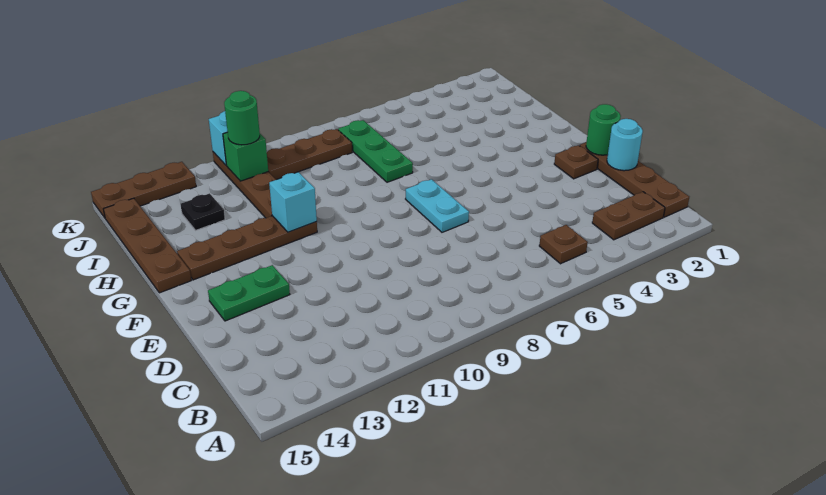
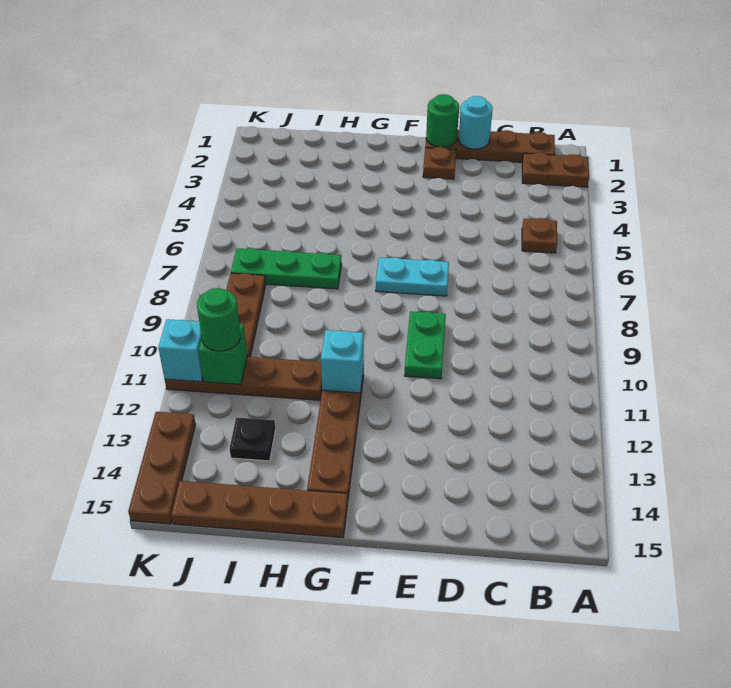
brown plate B2:B3 level 1 -> brown plate A2:B2 level 1
green plate E13:E14 level 1 -> green plate E9:E10 level 1

